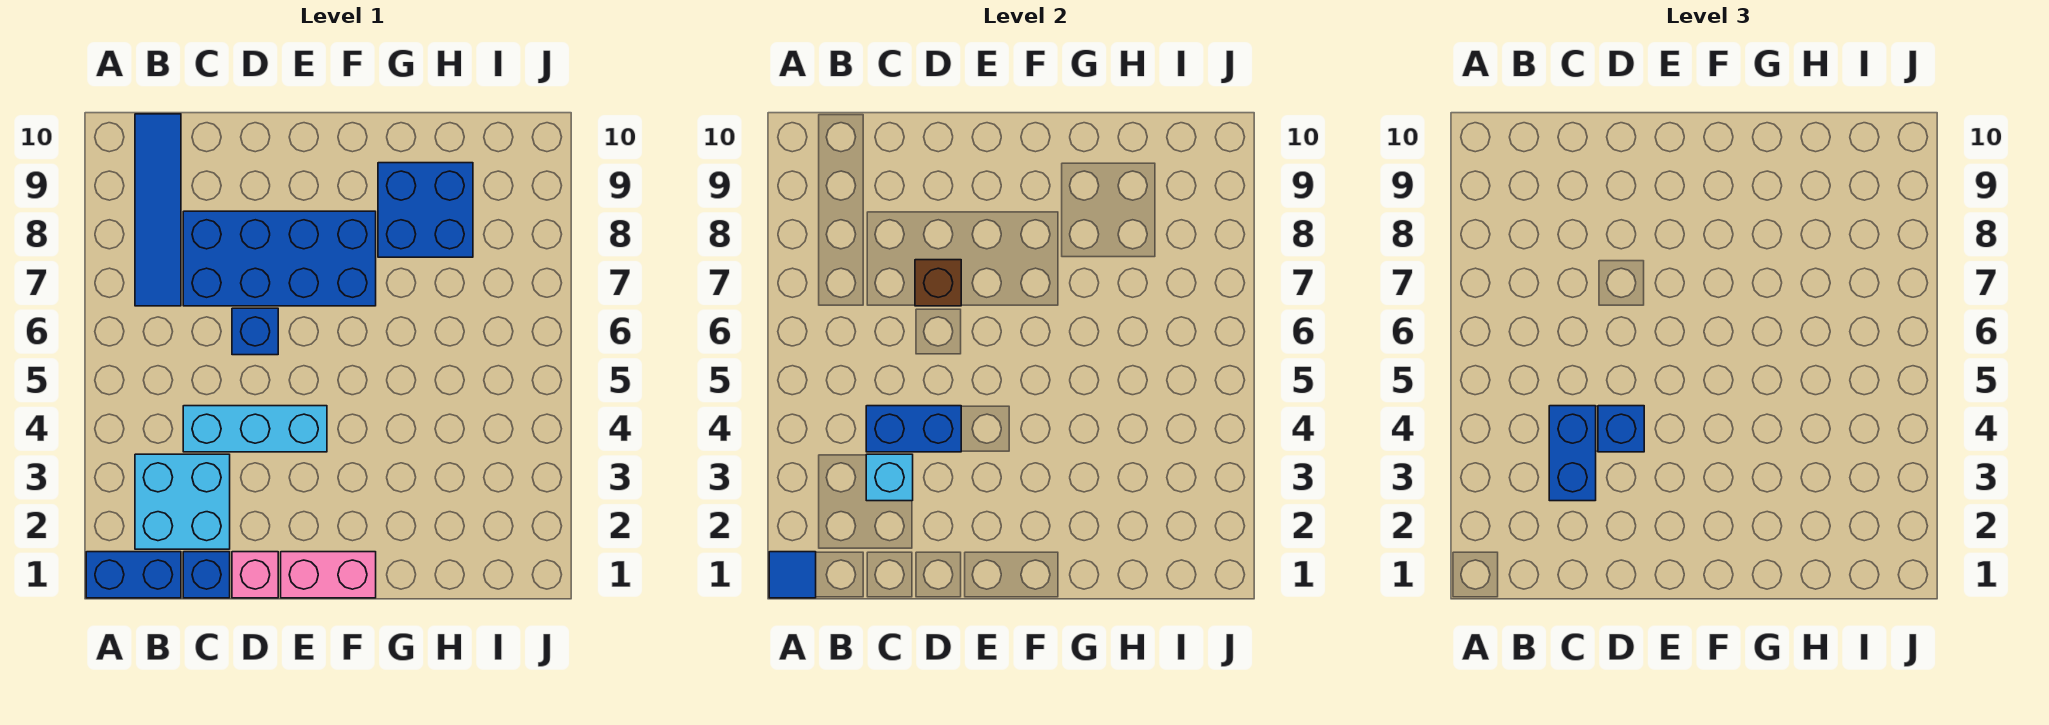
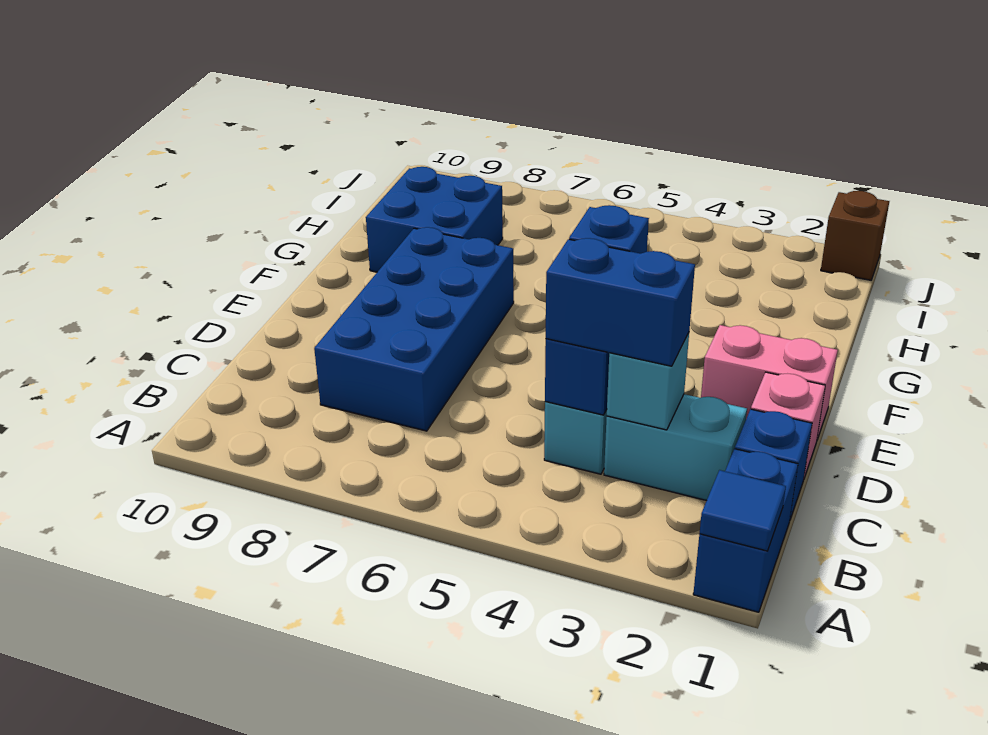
cyan brick B2:C3 level 1 -> cyan brick C2:C3 level 1
blue tile B7:B10 level 1 -> none
blue brick D6 level 1 -> none
brown brick D7 level 2 -> brown brick J1 level 1
pink brick E1:F1 level 1 -> pink brick E1:E2 level 1

